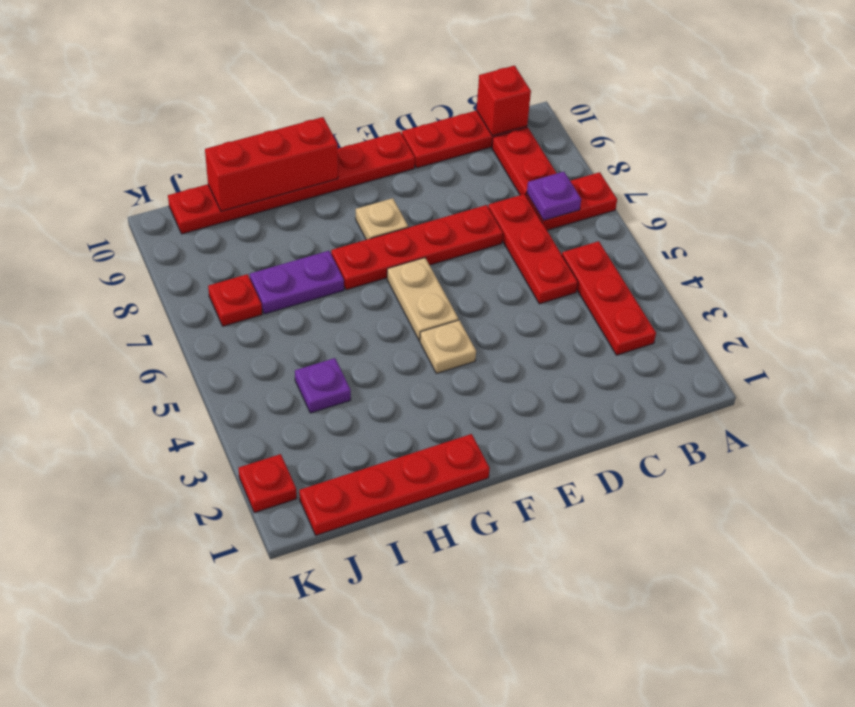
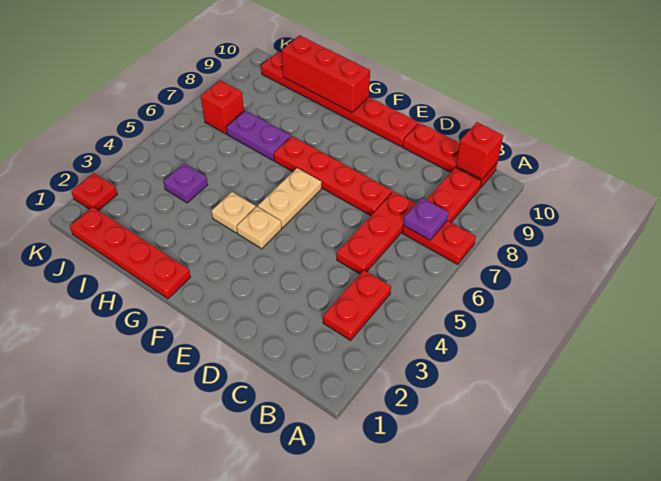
red plate B3:B5 level 1 -> red plate B3:B4 level 1
tan plate F8 level 1 -> tan plate G4 level 1
red plate J7 level 1 -> red brick J7 level 1

